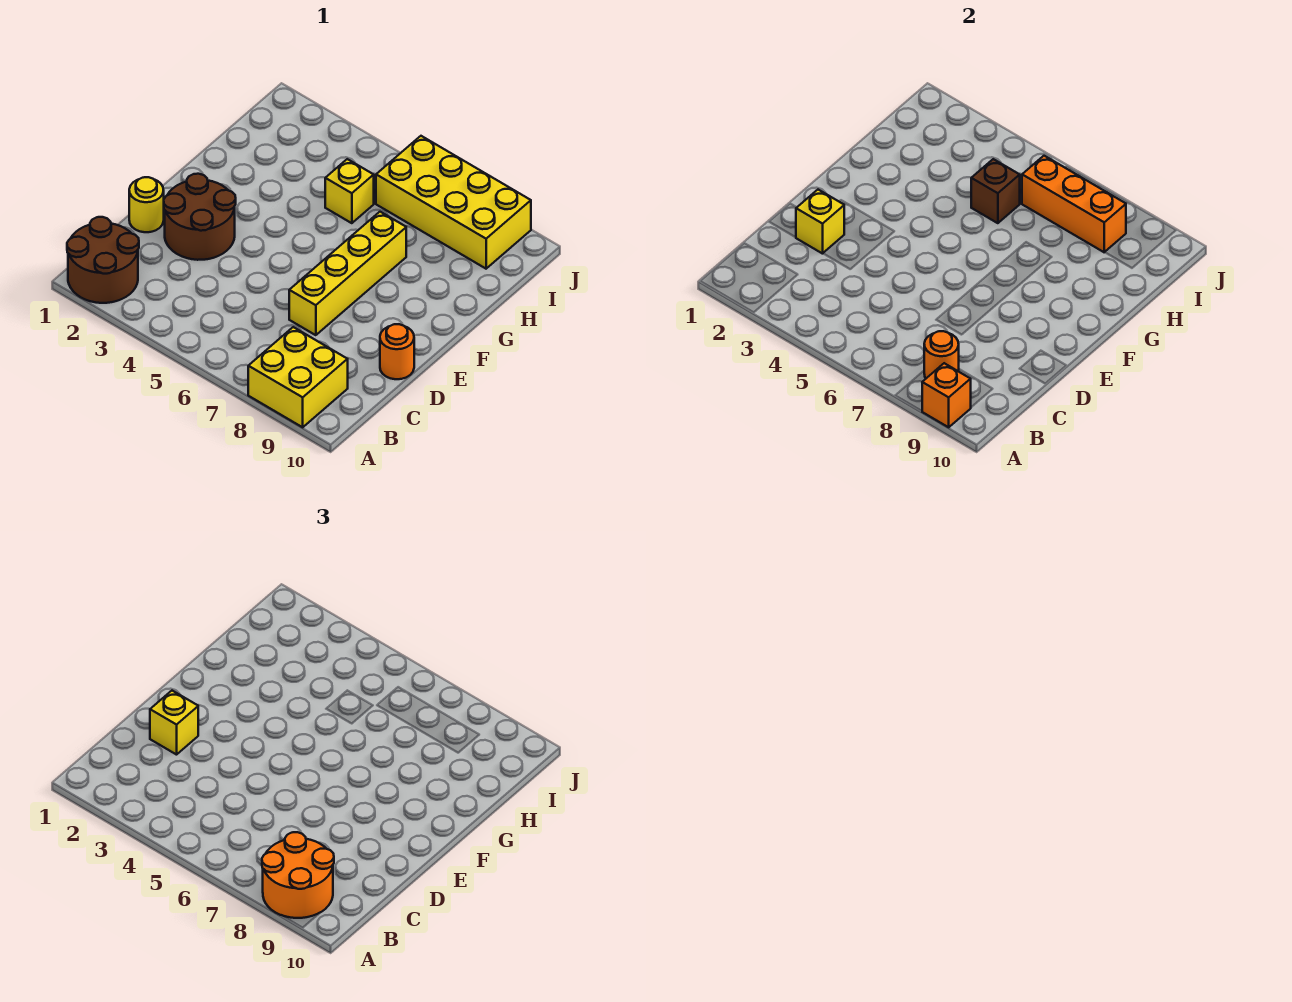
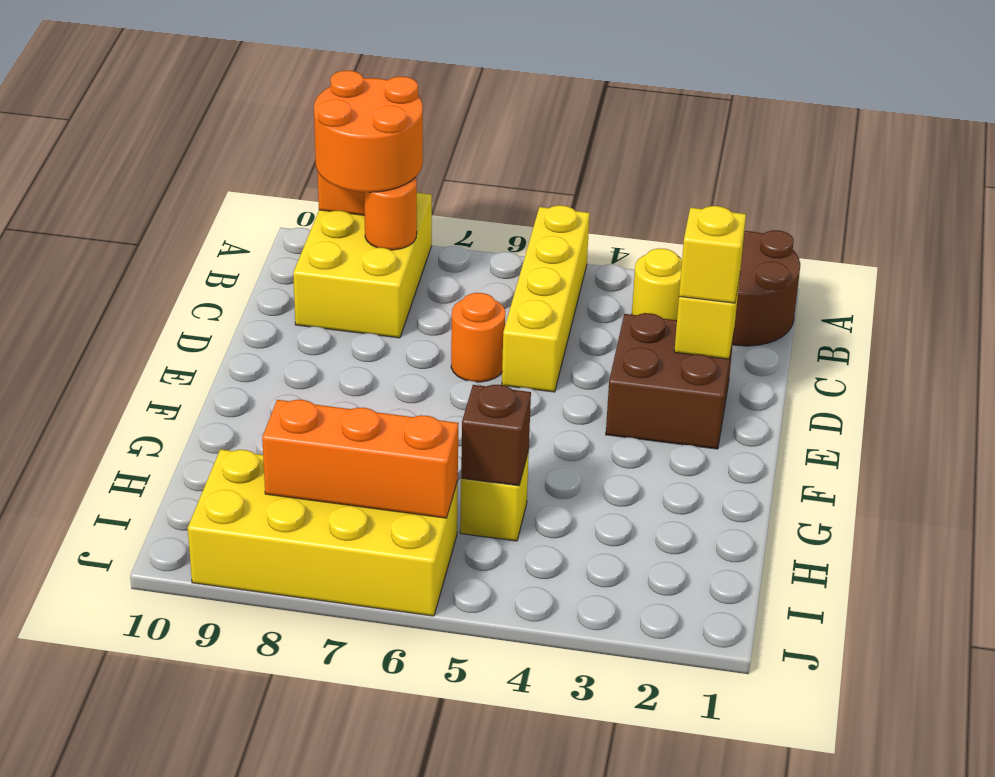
yellow brick A8:B9 level 1 -> yellow brick A8:C9 level 1
yellow round brick D1 level 1 -> yellow round brick B3 level 1
brown round brick D2:E3 level 1 -> brown brick D2:E3 level 1
yellow brick D7:G7 level 1 -> yellow brick A5:D5 level 1
orange round brick D10 level 1 -> orange round brick D6 level 1

